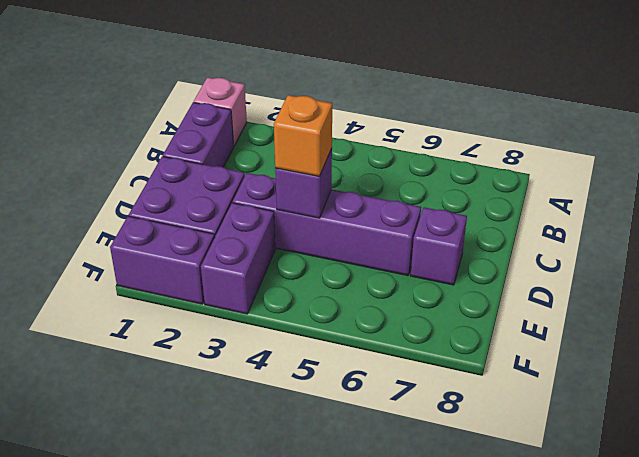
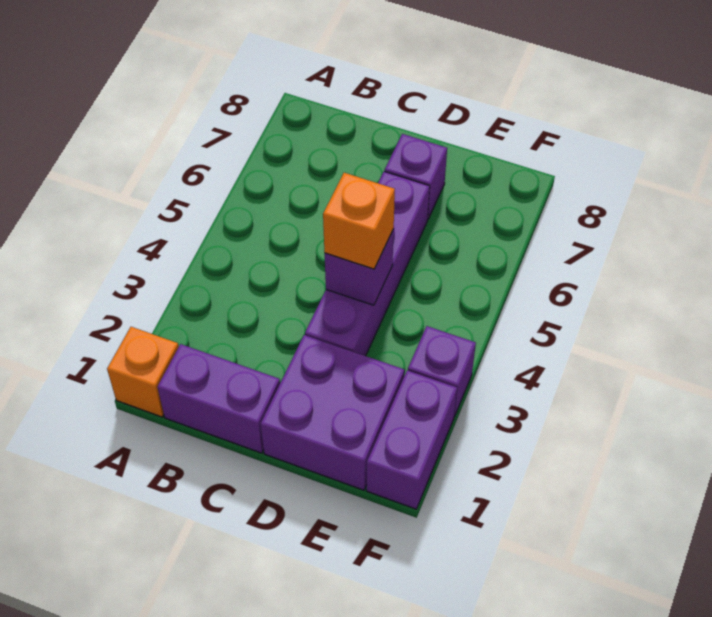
pink brick A1 level 1 -> orange brick A1 level 1
purple brick E3:F3 level 1 -> purple brick F3 level 1

